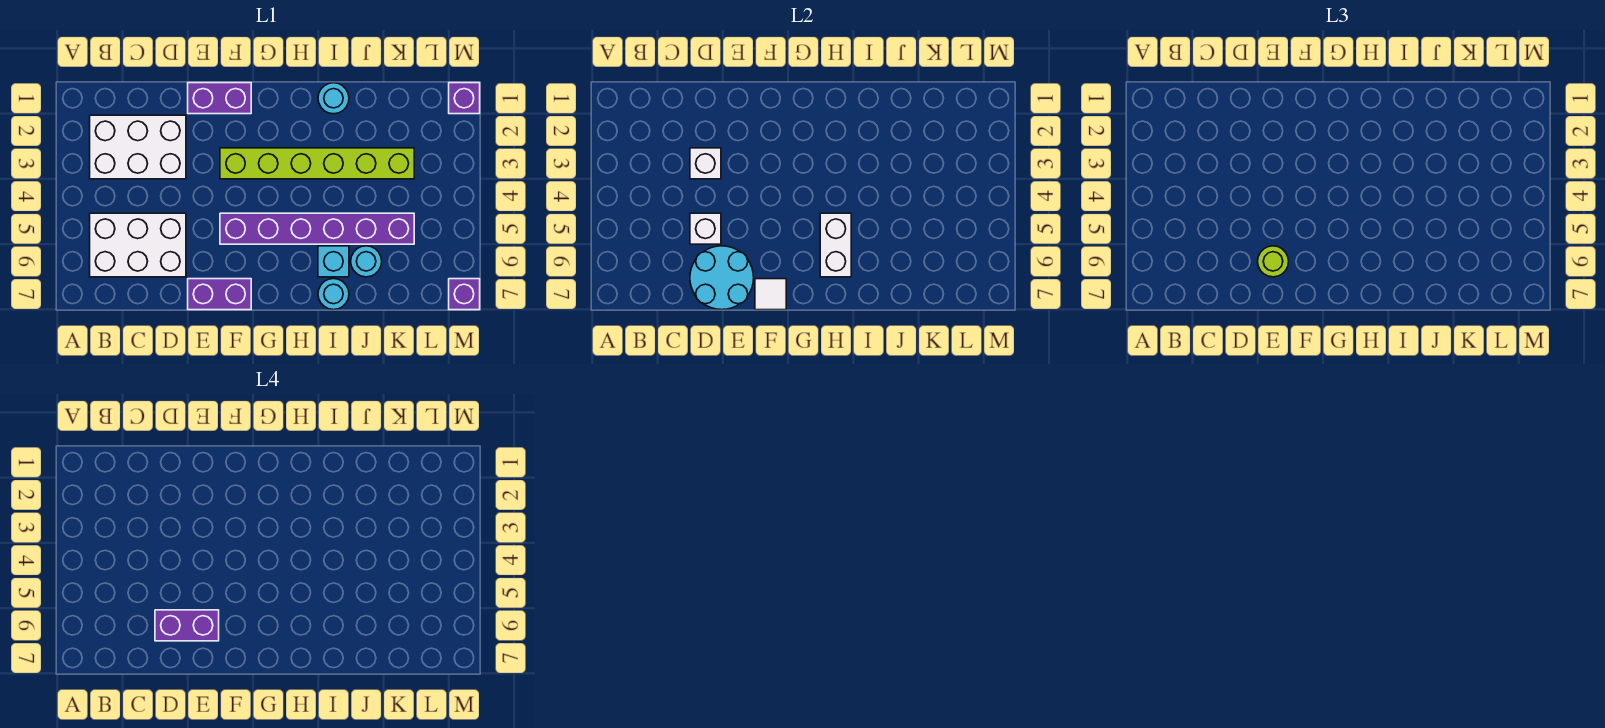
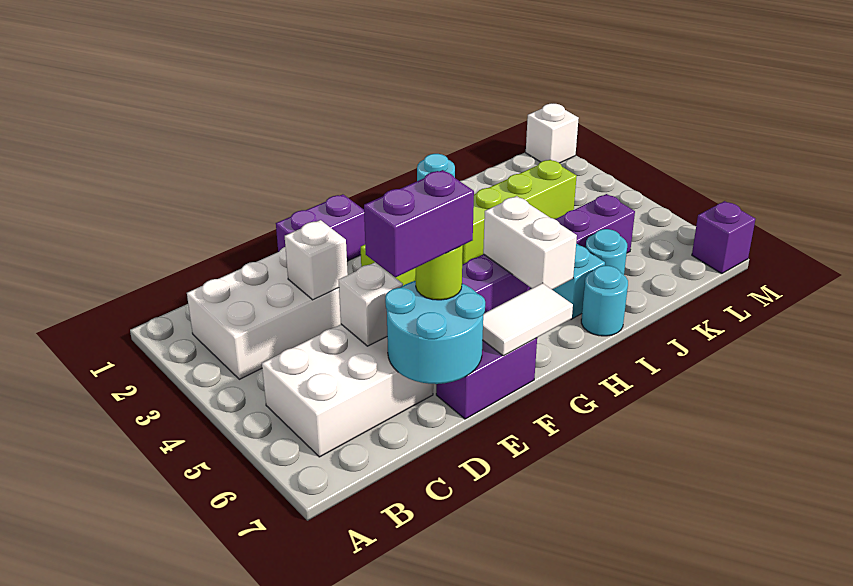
white tile F7 level 2 -> white tile F7:G7 level 2
purple brick M1 level 1 -> white brick M1 level 1

